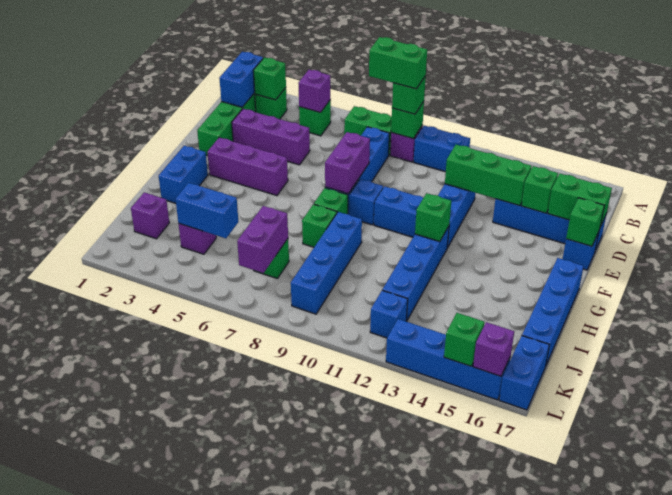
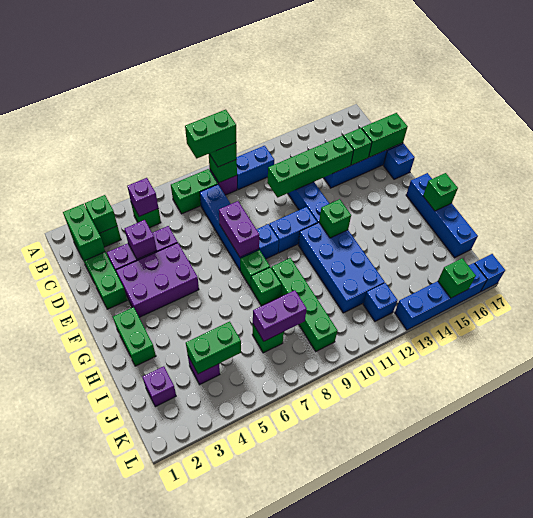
blue brick B2:C2 level 2 -> green brick B2:C2 level 2
green brick D12:D14 level 2 -> green brick D11:D14 level 2
green brick E17 level 2 -> green brick H17 level 2
purple brick F3:F5 level 1 -> purple brick E3:F5 level 1
blue brick G2:H2 level 1 -> green brick G2:H2 level 1
blue brick G12:J12 level 1 -> blue brick G11:J12 level 1
blue brick H9:K9 level 1 -> green brick H9:K9 level 1
blue brick J4:J5 level 2 -> green brick J4:J5 level 2
purple brick J7:K7 level 2 -> purple brick J7:J8 level 2
blue brick K17:L17 level 1 -> blue brick L17 level 1
purple brick L16 level 2 -> purple brick D4 level 2

